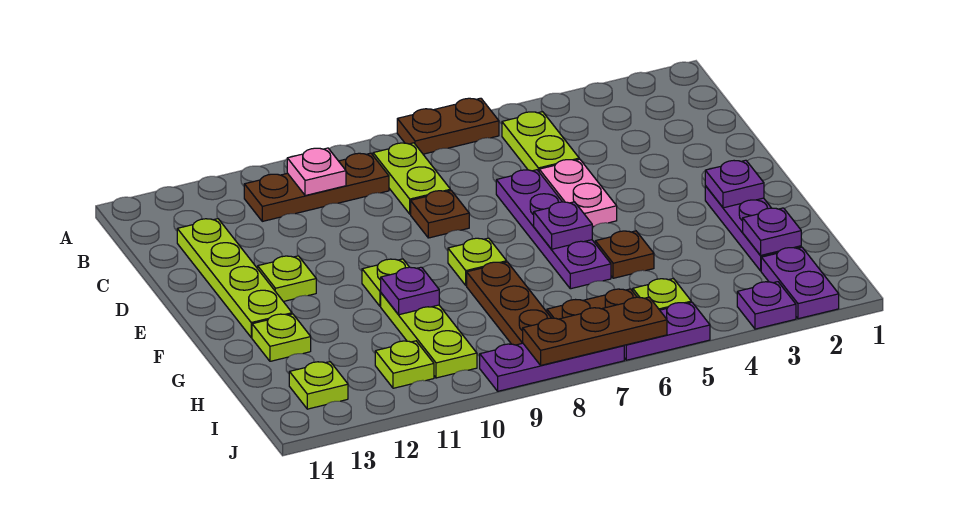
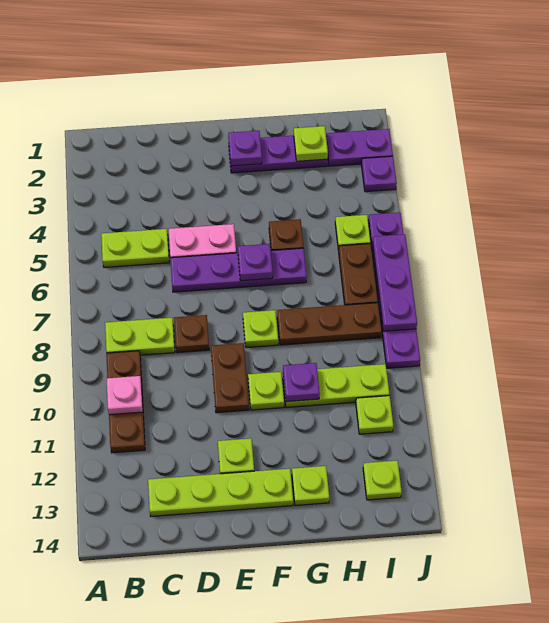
brown plate A6:A7 level 1 -> brown plate E9:E10 level 1
purple plate H2 level 2 -> lime plate H2 level 2
brown plate J6:J8 level 2 -> purple plate J6:J8 level 2

